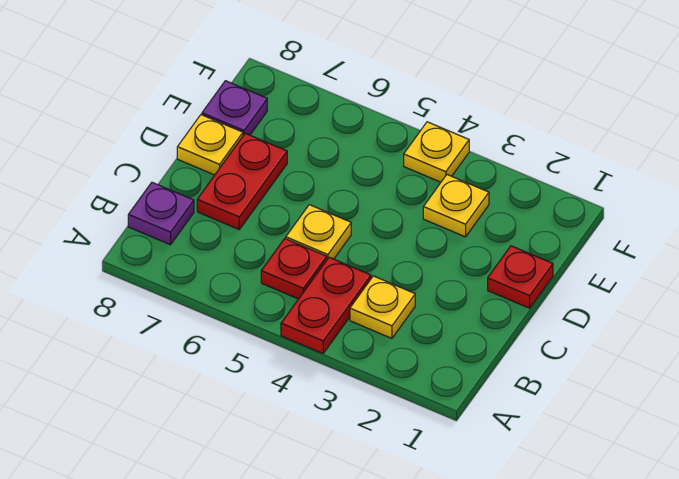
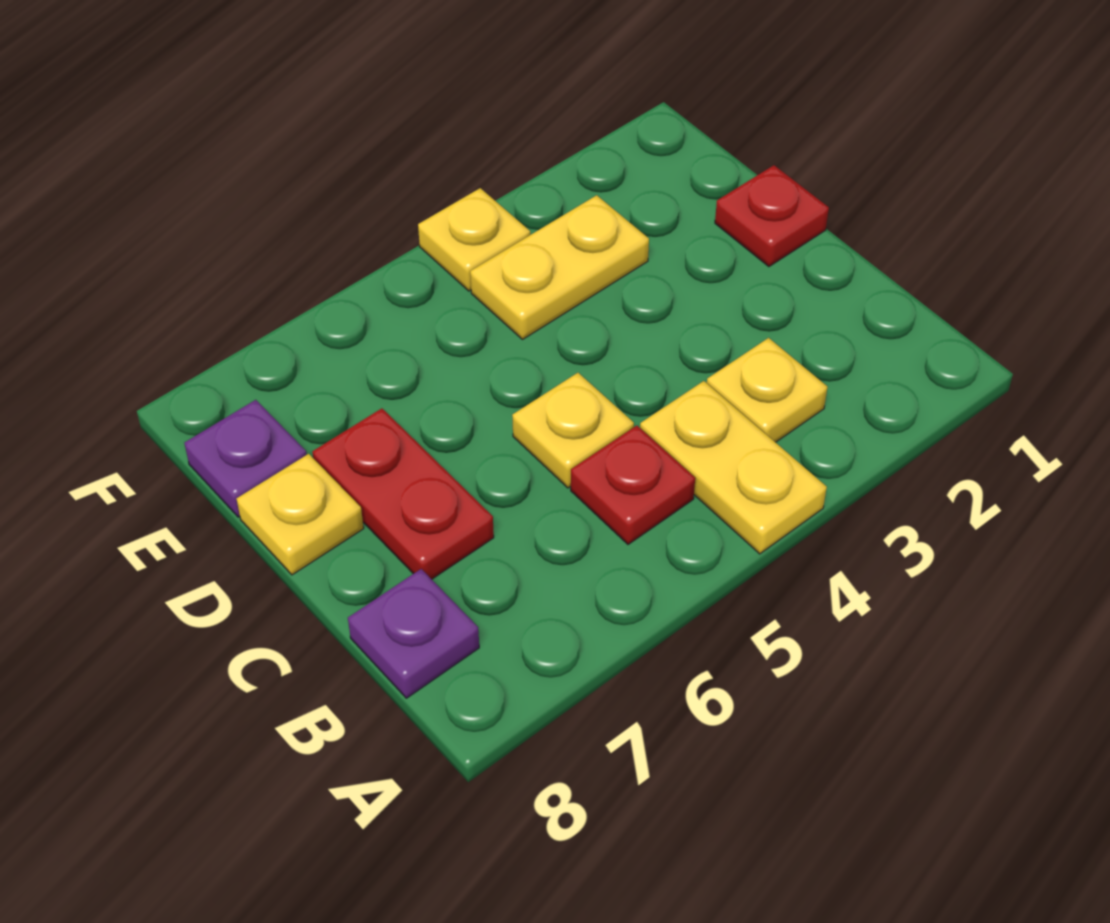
red plate A4:B4 level 1 -> yellow plate A4:B4 level 1
yellow plate E3 level 1 -> yellow plate E3:E4 level 1

